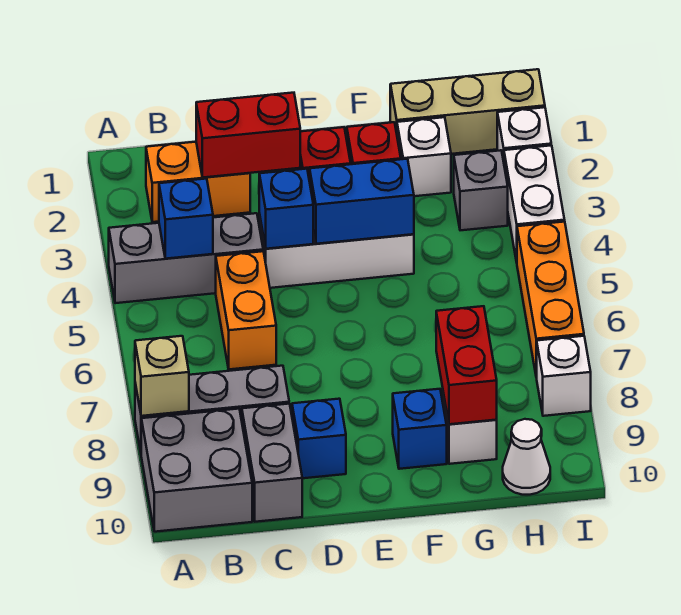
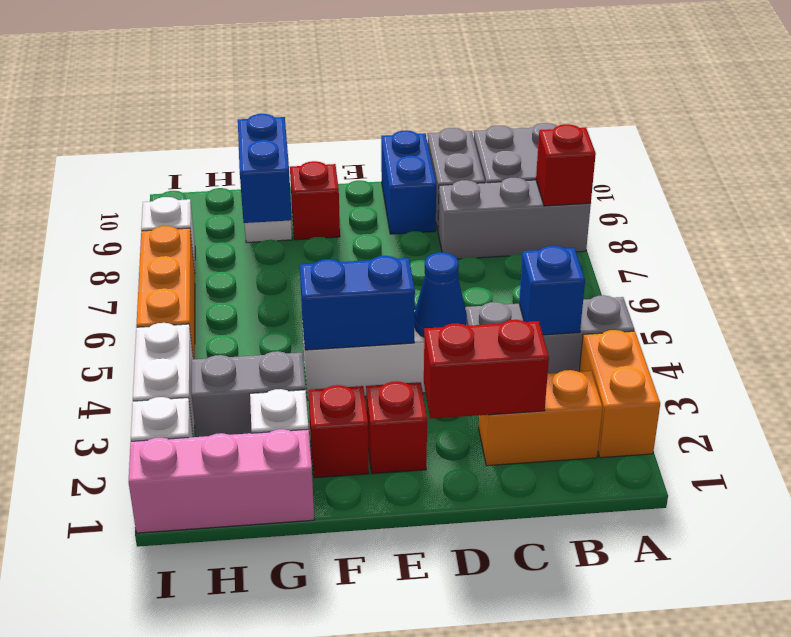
tan brick A8 level 2 -> red brick A8 level 2
orange brick C5:C6 level 1 -> orange brick A2:A3 level 1
blue brick D4 level 2 -> blue cone D4 level 2
blue brick D9 level 1 -> blue brick D9:D10 level 1
blue brick F9 level 1 -> red brick F9 level 1
tan brick G1:I1 level 1 -> pink brick G1:I1 level 1
red brick G8:G9 level 2 -> blue brick G8:G9 level 2
grey brick H3 level 1 -> grey brick G3:H3 level 1
white cone H10 level 1 -> none

